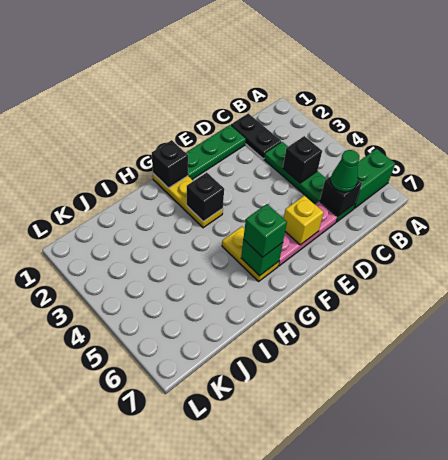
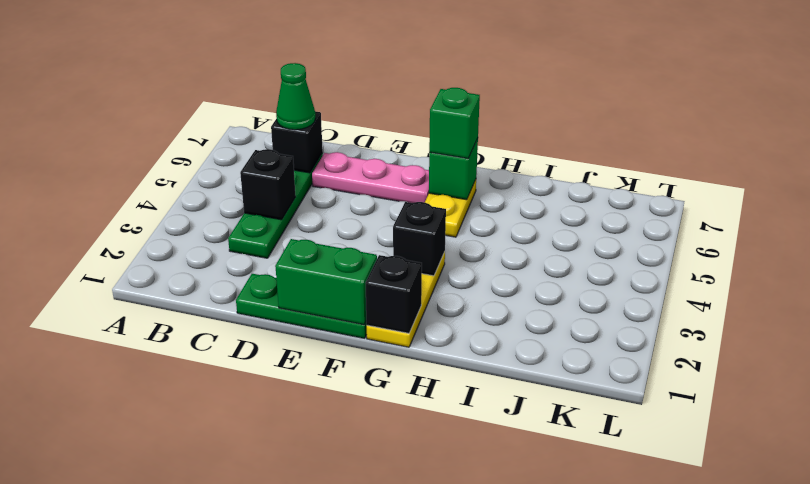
green brick A6:B6 level 1 -> green brick E1:F1 level 2
black plate C1:C2 level 1 -> none
yellow brick E6 level 2 -> none

